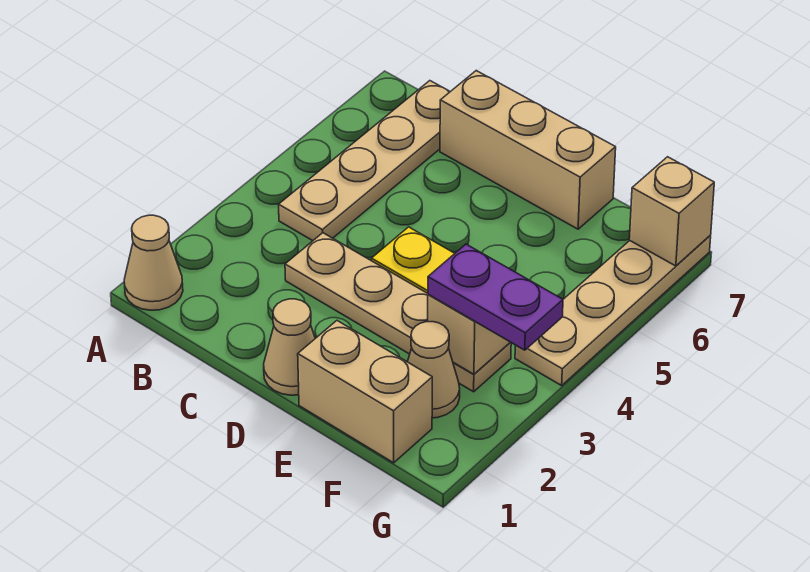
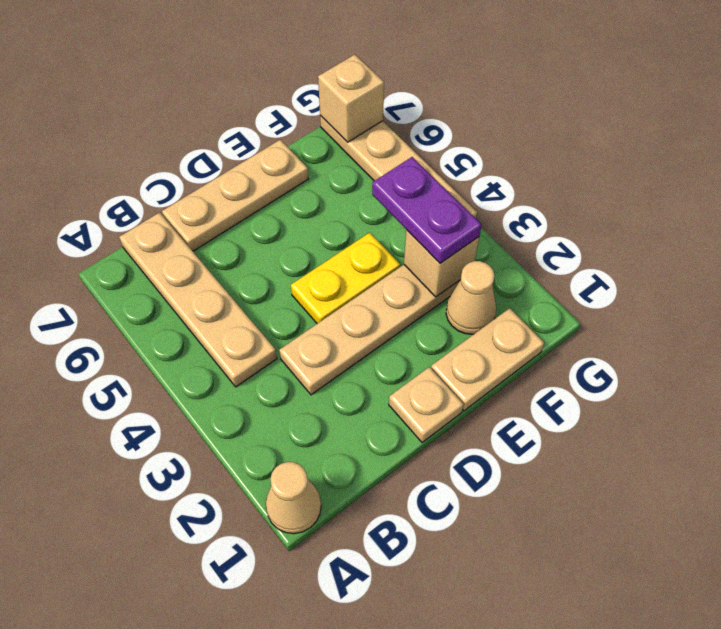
tan brick C7:E7 level 1 -> tan plate C7:E7 level 1
tan cone D1 level 1 -> tan plate D1 level 1
tan brick E1:F1 level 1 -> tan plate E1:F1 level 1
purple plate F3:G3 level 3 -> purple plate F3:F4 level 3

